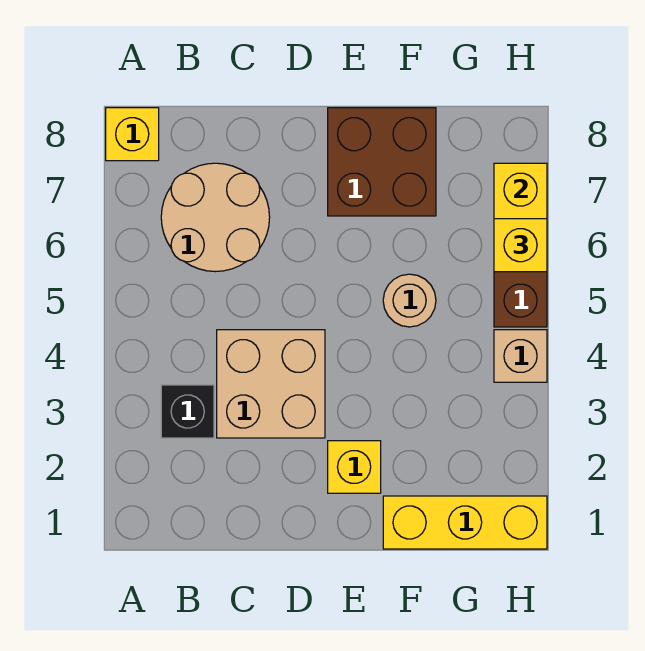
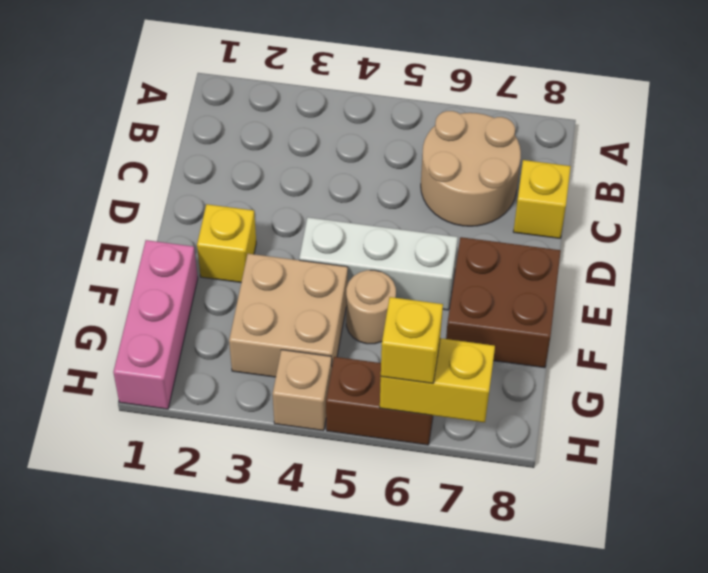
yellow brick A8 level 1 -> yellow brick C8 level 1
black brick B3 level 1 -> none
tan brick C3:D4 level 1 -> tan brick F3:G4 level 1
none -> white brick E4:E6 level 1
yellow brick F1:H1 level 1 -> pink brick F1:H1 level 1

